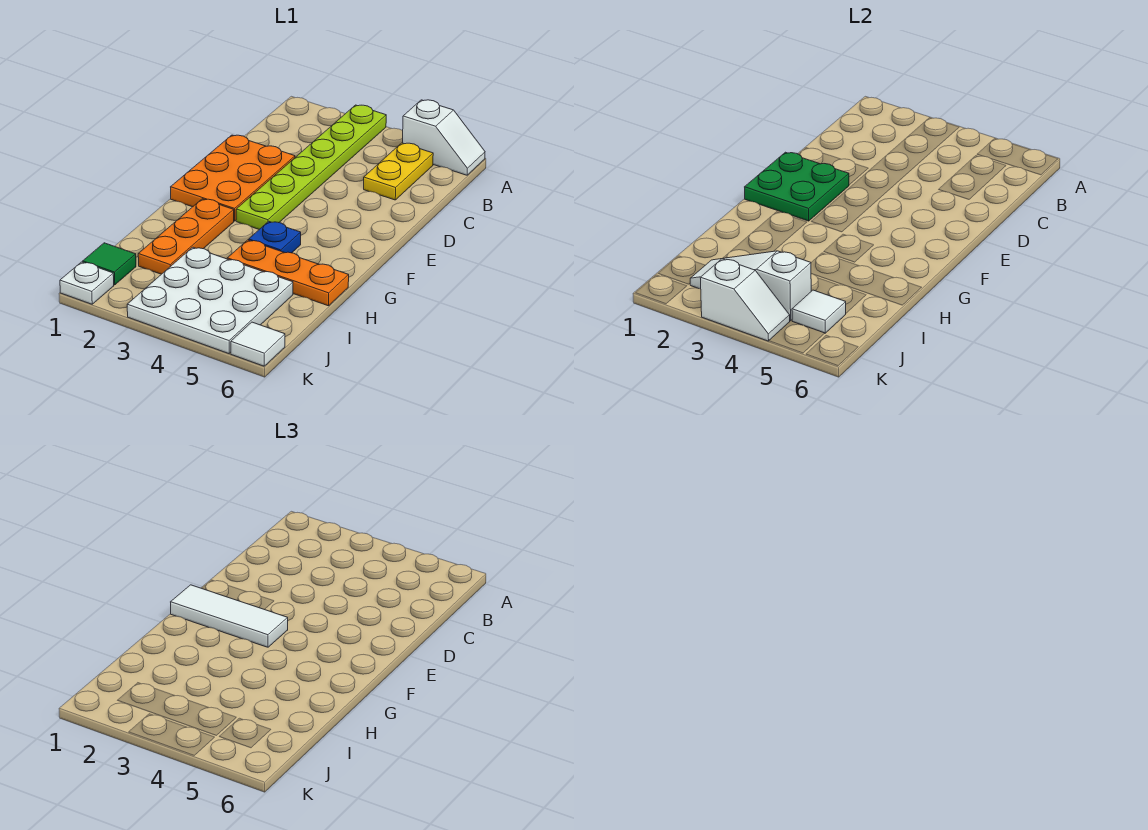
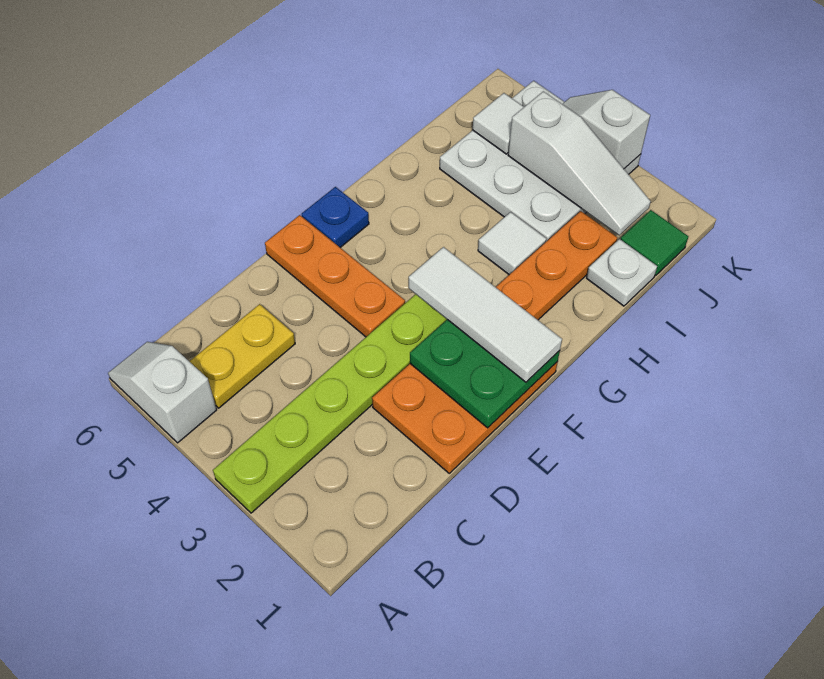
blue plate G4 level 1 -> blue plate F6 level 1
orange plate H4:H6 level 1 -> orange plate E4:E6 level 1
white plate K1 level 1 -> white plate I1 level 1
white tile K6 level 1 -> white tile H3 level 1

